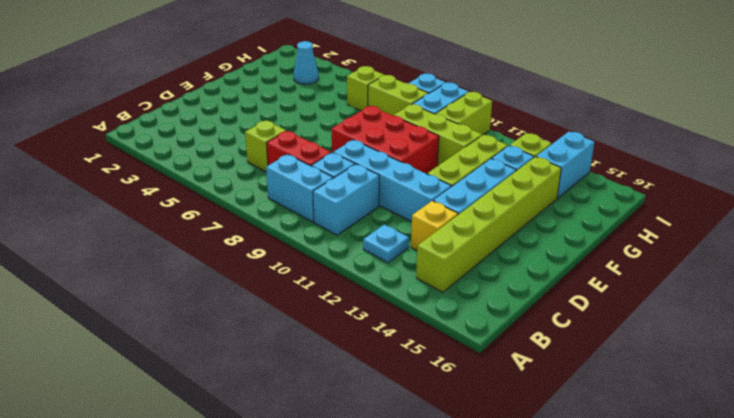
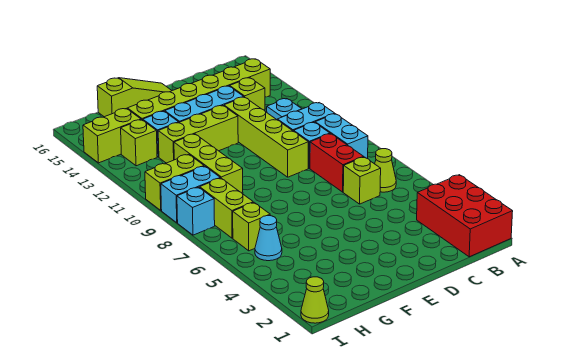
none -> lime cone B6 level 1
yellow brick C13 level 1 -> lime brick C13 level 1
cyan brick D9:D12 level 1 -> lime brick D9:D12 level 1
red brick E8:F10 level 1 -> red brick A1:B3 level 1
none -> lime slope E16:G16 level 1 top G
cyan cone H3 level 1 -> cyan cone H5 level 1
cyan brick H14:I14 level 1 -> lime brick H14:I14 level 1
none -> lime cone I1 level 1

